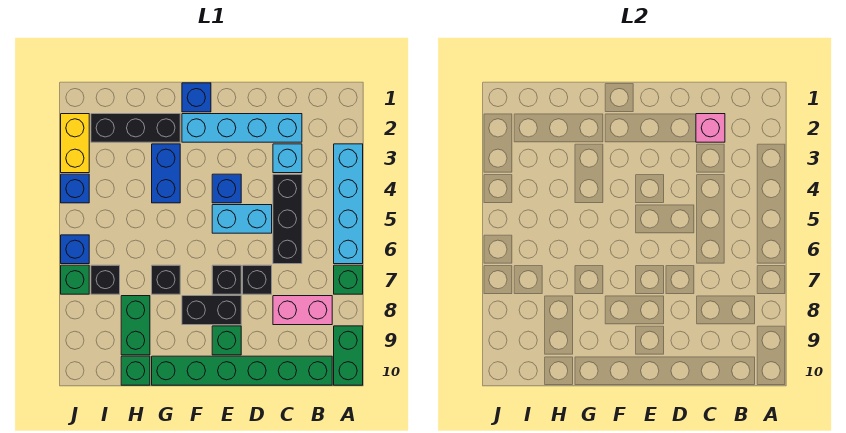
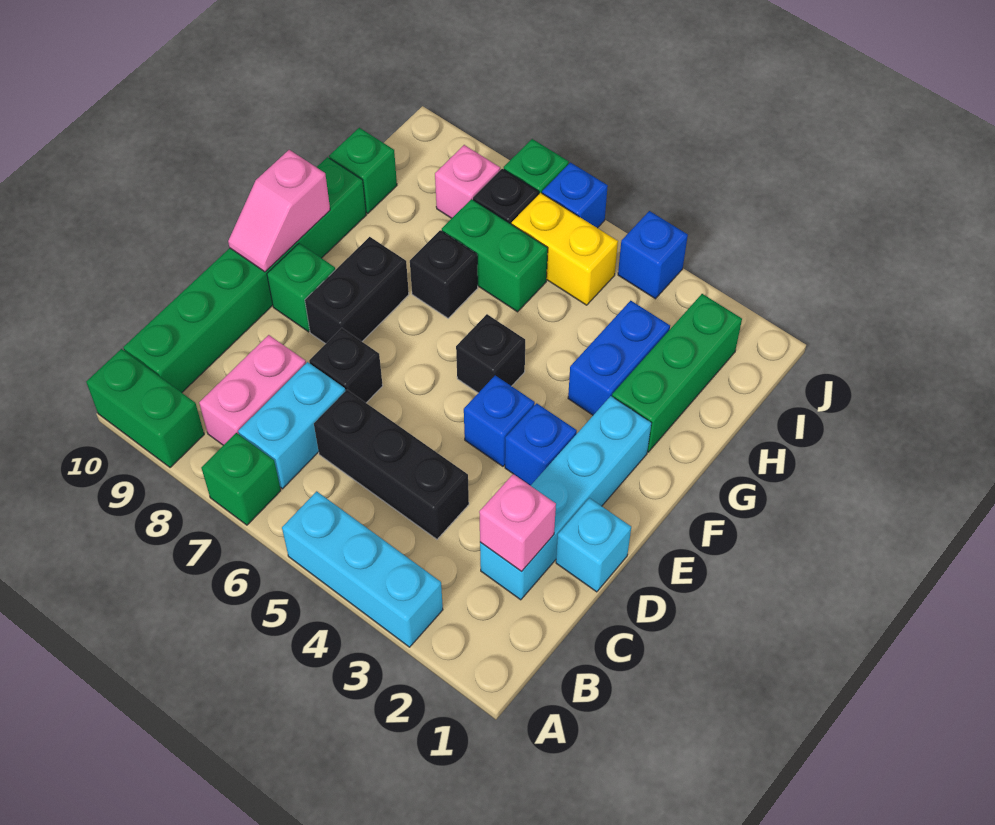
cyan brick A3:A6 level 1 -> cyan brick A3:A5 level 1
cyan brick C3 level 1 -> cyan brick D1 level 1
cyan brick D5:E5 level 1 -> cyan brick B7:C7 level 1
black brick E7 level 1 -> black brick F5 level 1
none -> pink slope E10:F10 level 2 top F
blue brick F1 level 1 -> blue brick E3 level 1
black brick G2:I2 level 1 -> green brick G2:I2 level 1
blue brick G3:G4 level 1 -> blue brick G3:H3 level 1
green brick H8:H9 level 1 -> green brick H6:H7 level 1
none -> pink brick I8 level 1
yellow brick J2:J3 level 1 -> yellow brick I5:I6 level 1

